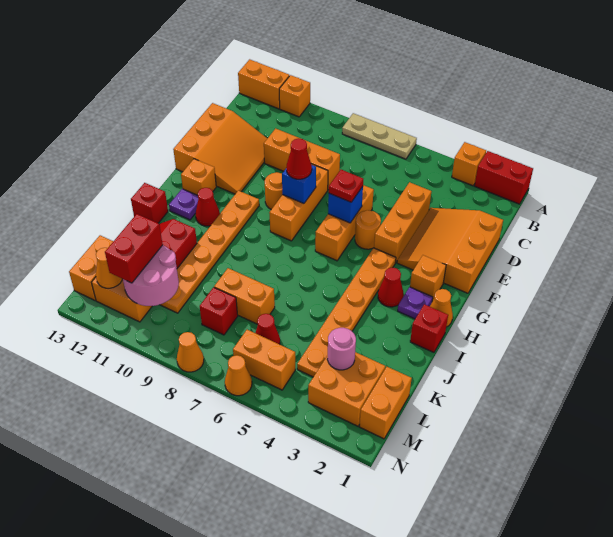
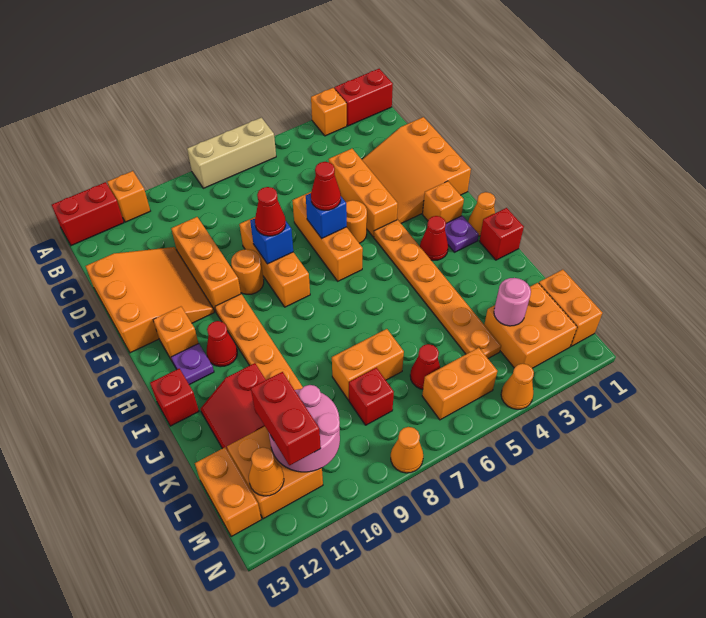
tan plate A6:A8 level 1 -> tan brick A6:A8 level 1
orange brick A12:A13 level 1 -> red brick A12:A13 level 1
orange brick D8:D10 level 1 -> orange brick D10:F10 level 1
red plate F6 level 3 -> red cone F6 level 3
orange cone N6 level 1 -> orange cone N4 level 1

